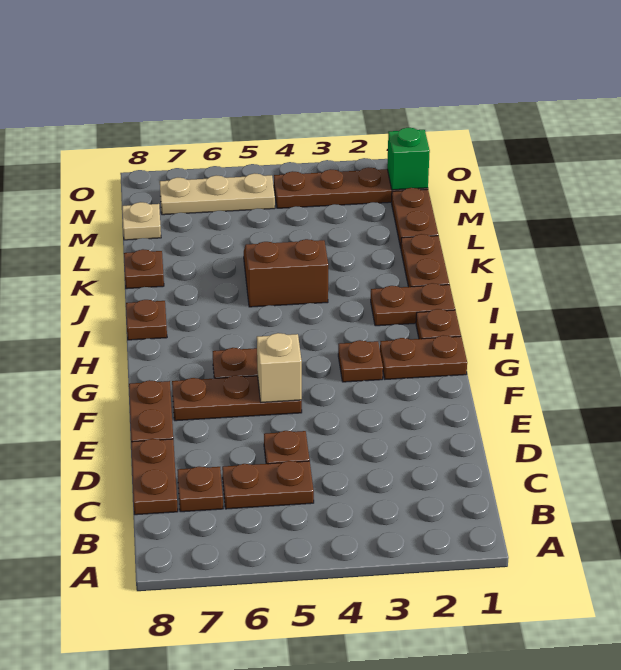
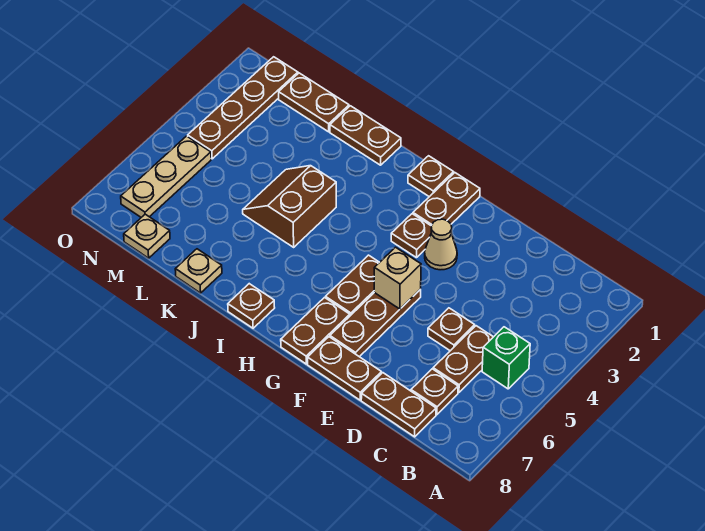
none -> tan cone F3 level 1
brown plate I1:I2 level 1 -> brown plate G7:G8 level 1
brown plate K8 level 1 -> tan plate K8 level 1
green brick N1 level 2 -> green brick B5 level 1

